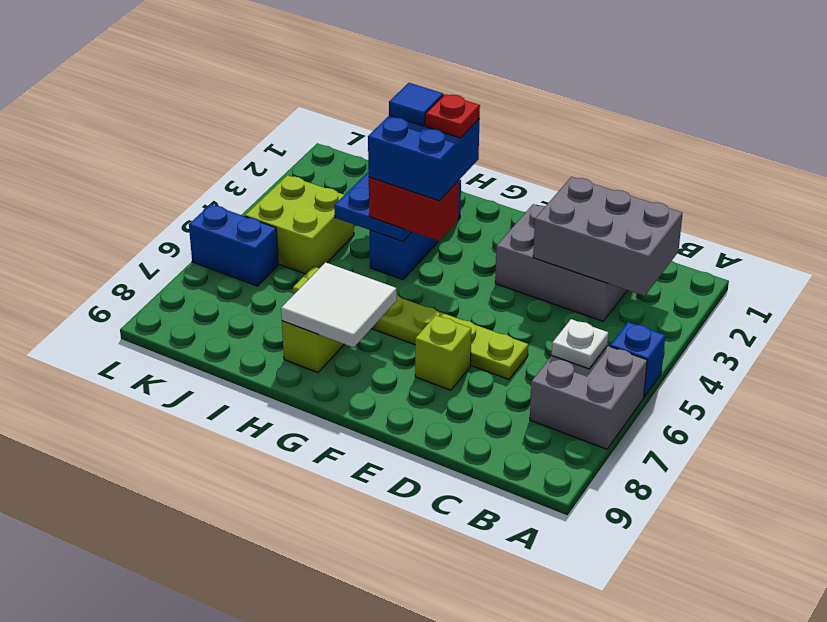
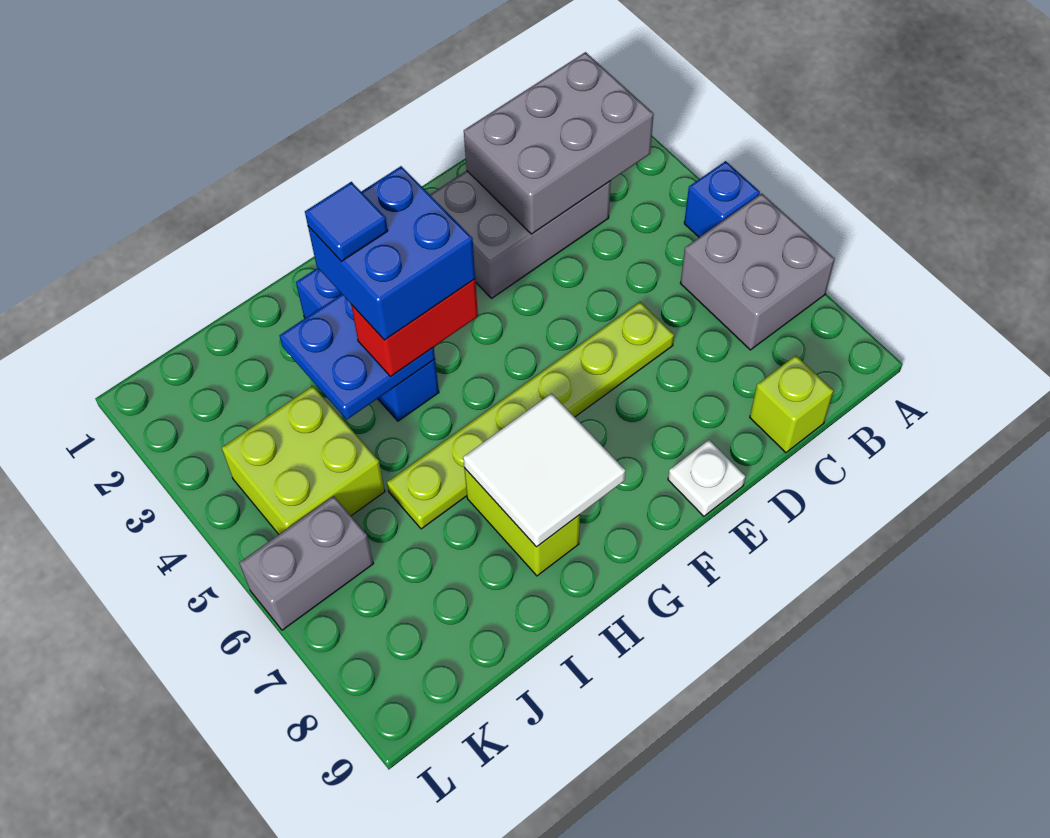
white plate B6 level 2 -> white plate E9 level 1
lime brick E7 level 1 -> lime brick C9 level 1
red plate G3 level 5 -> none
blue brick K6:L6 level 1 -> grey brick K6:L6 level 1

